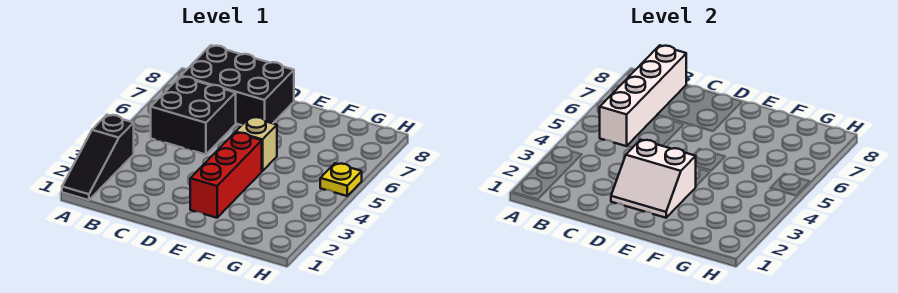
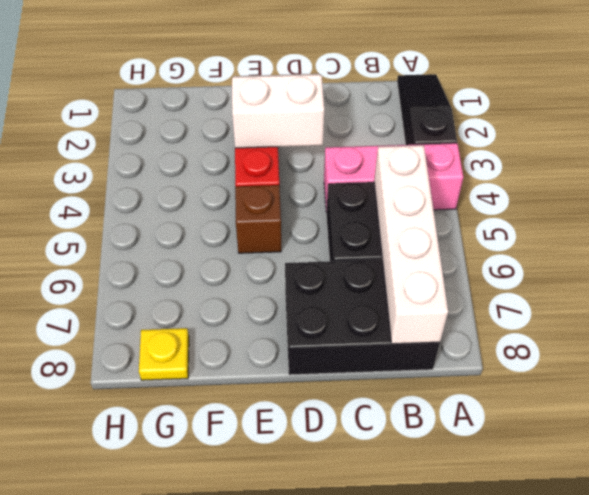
none -> pink brick A4:C4 level 1
tan brick E5 level 1 -> brown brick E5 level 1
yellow plate H5 level 1 -> yellow plate G8 level 1

